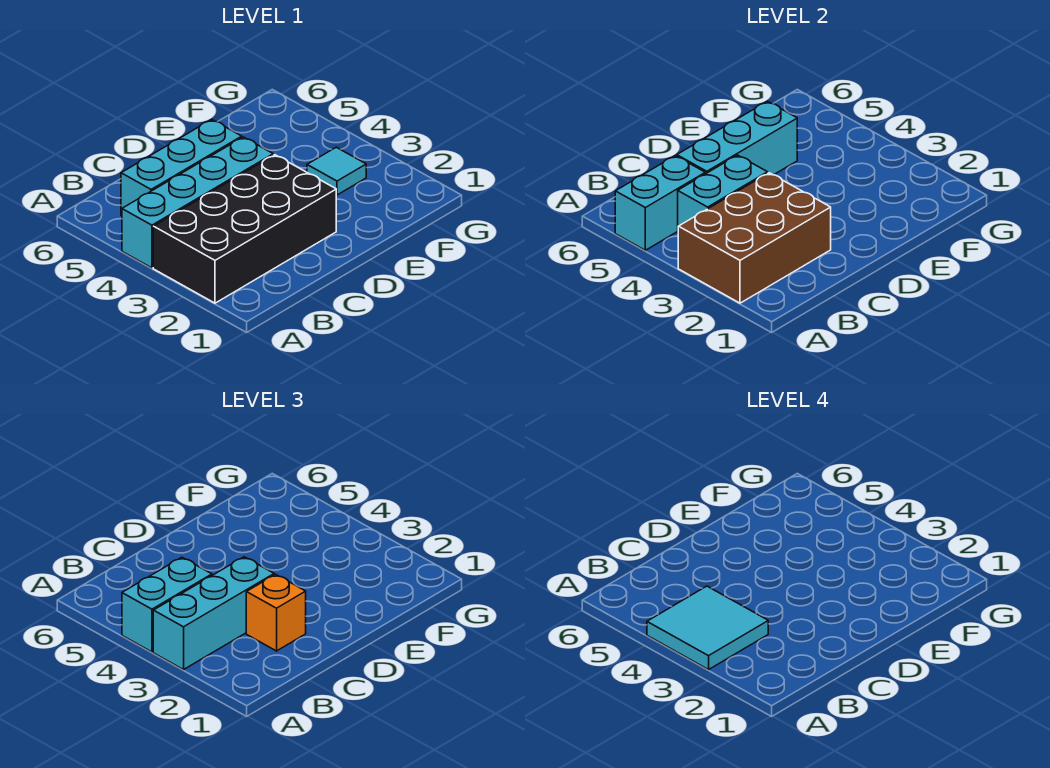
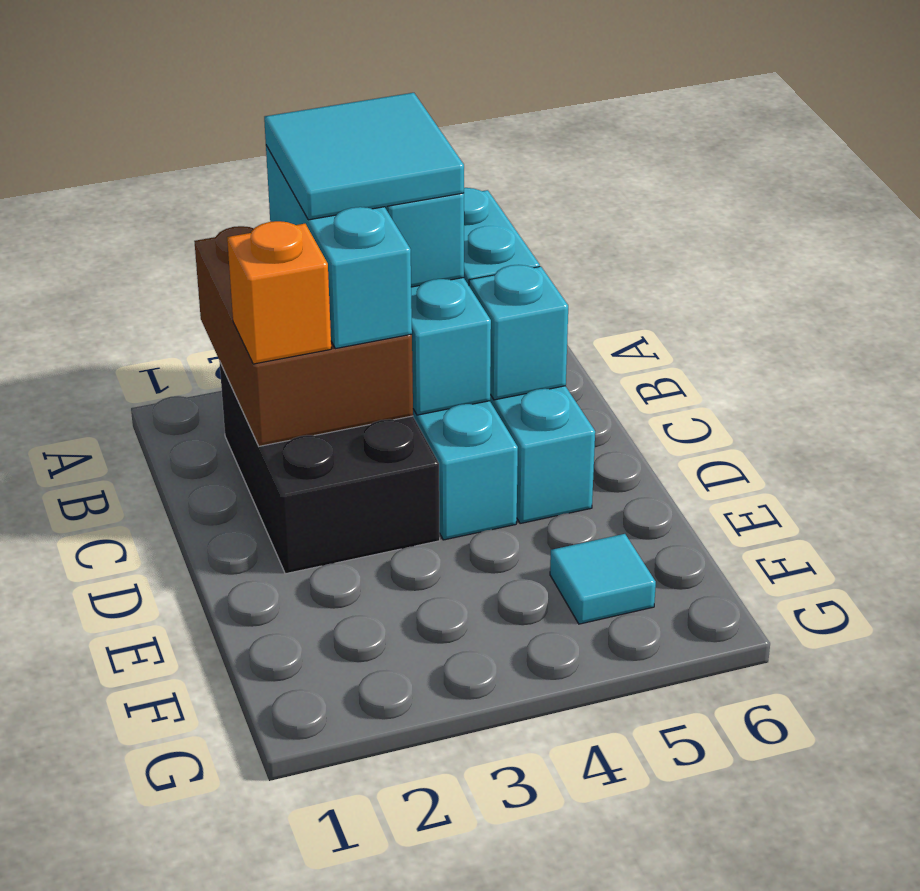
black brick A2:D3 level 1 -> black brick B2:D3 level 1
cyan brick C5:E5 level 2 -> cyan brick C5 level 2
cyan tile F3 level 1 -> cyan tile F5 level 1

